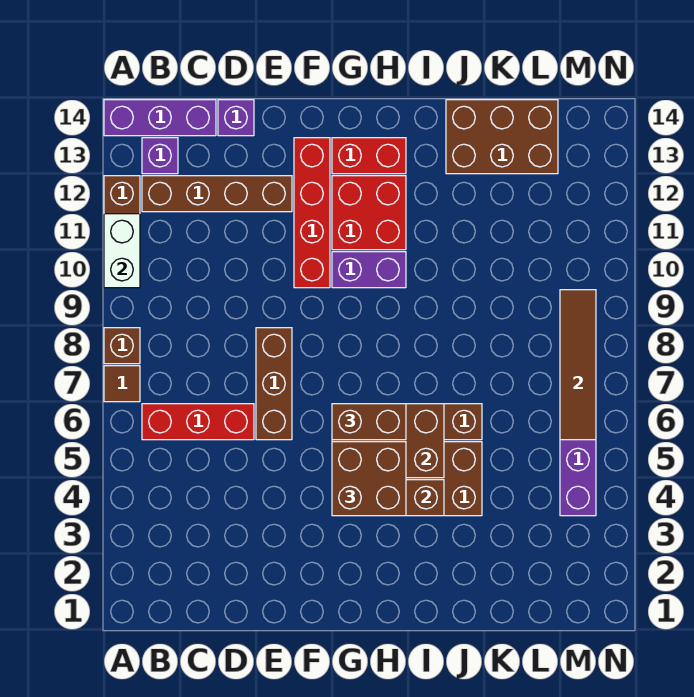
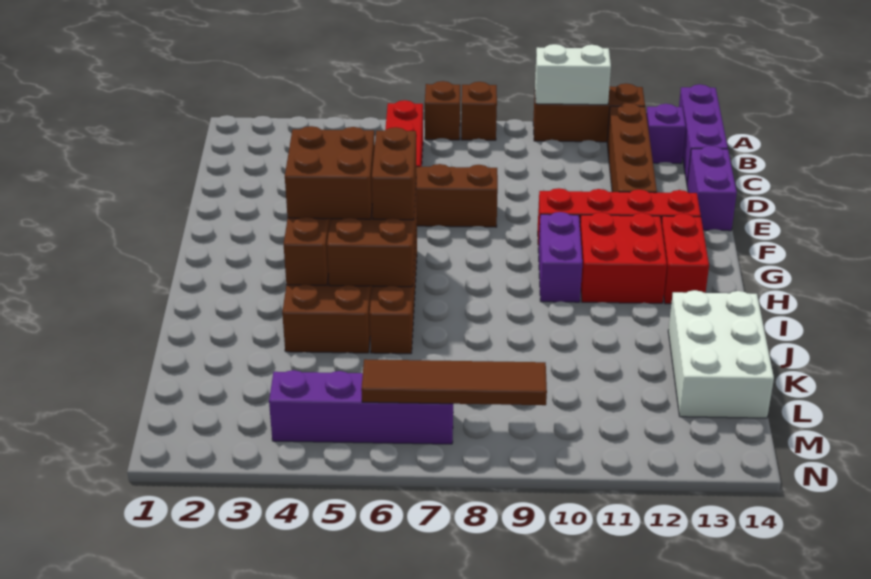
brown tile A7 level 1 -> brown brick A7 level 1
purple brick D14 level 1 -> purple brick D14:E14 level 1
brown brick J13:L14 level 1 -> white brick J13:L14 level 1

